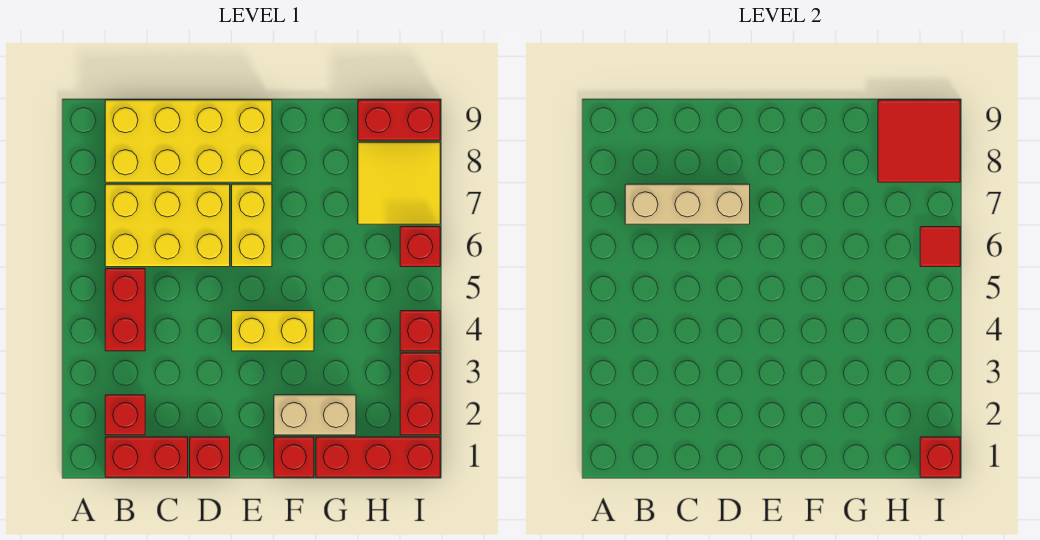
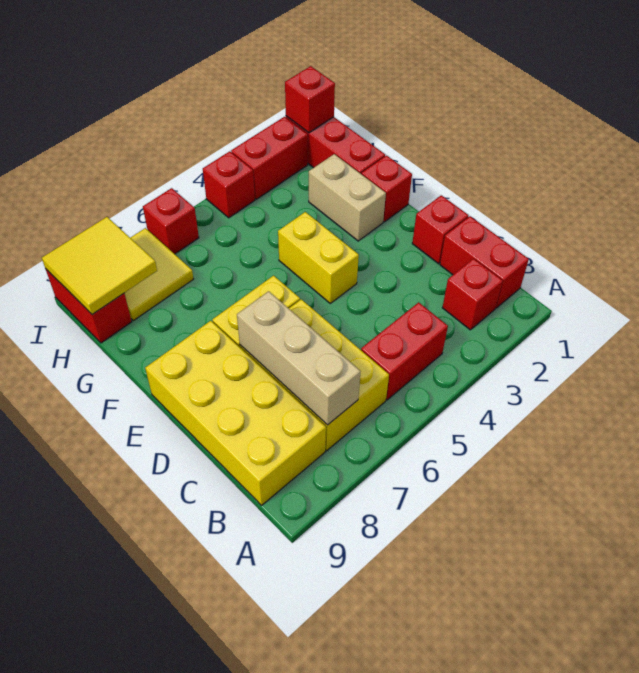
red tile H8:I9 level 2 -> yellow tile H8:I9 level 2
red tile I6 level 2 -> none

